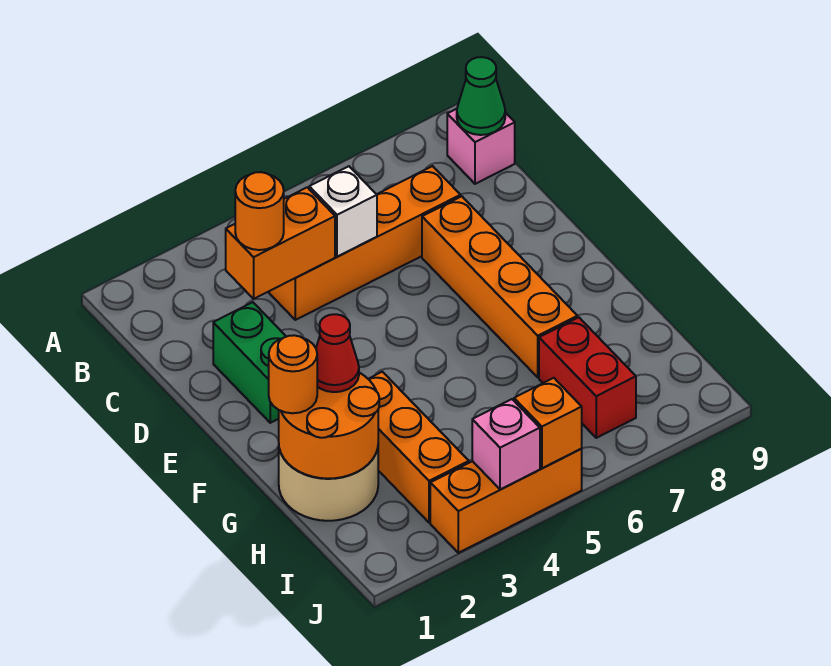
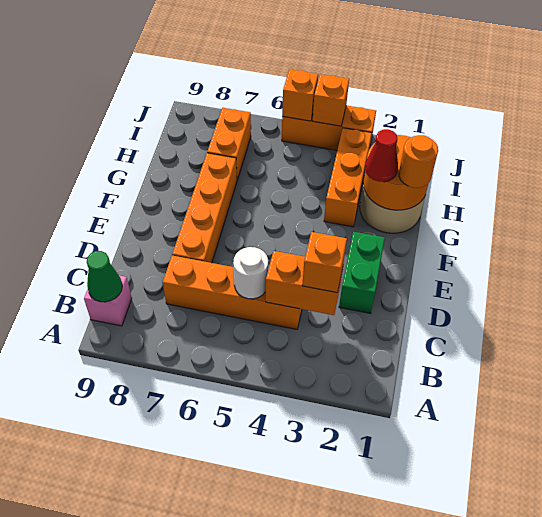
orange round brick C3 level 3 -> orange brick C3 level 3
white brick C5 level 2 -> white round brick C5 level 2
red brick H7:I7 level 1 -> orange brick H7:I7 level 1
pink brick J4 level 2 -> orange brick J4 level 2

